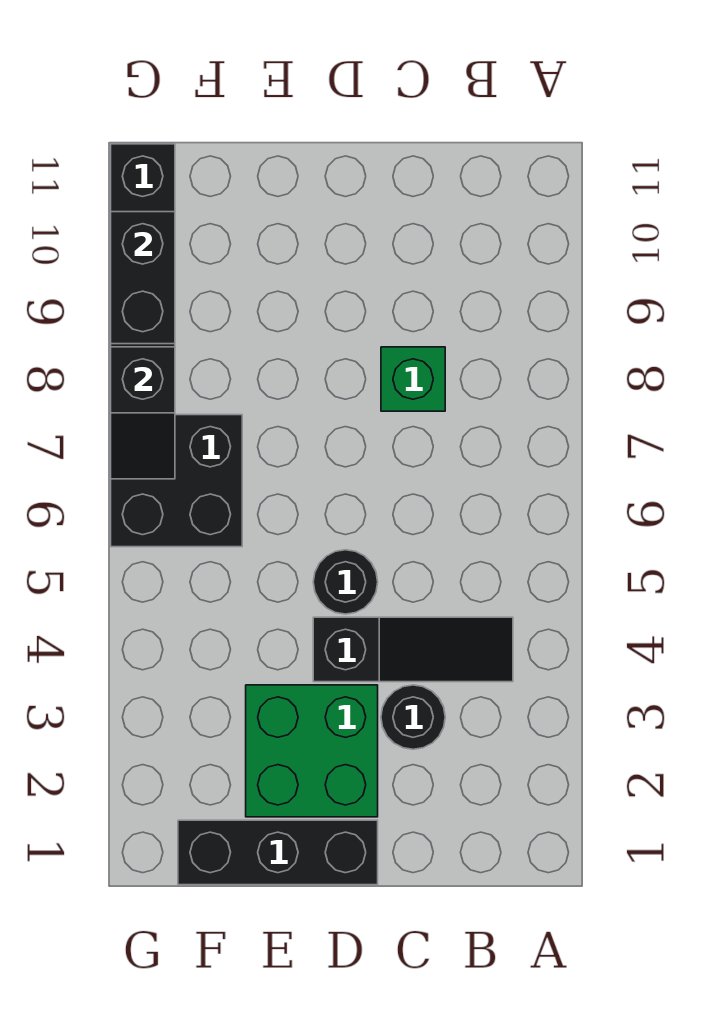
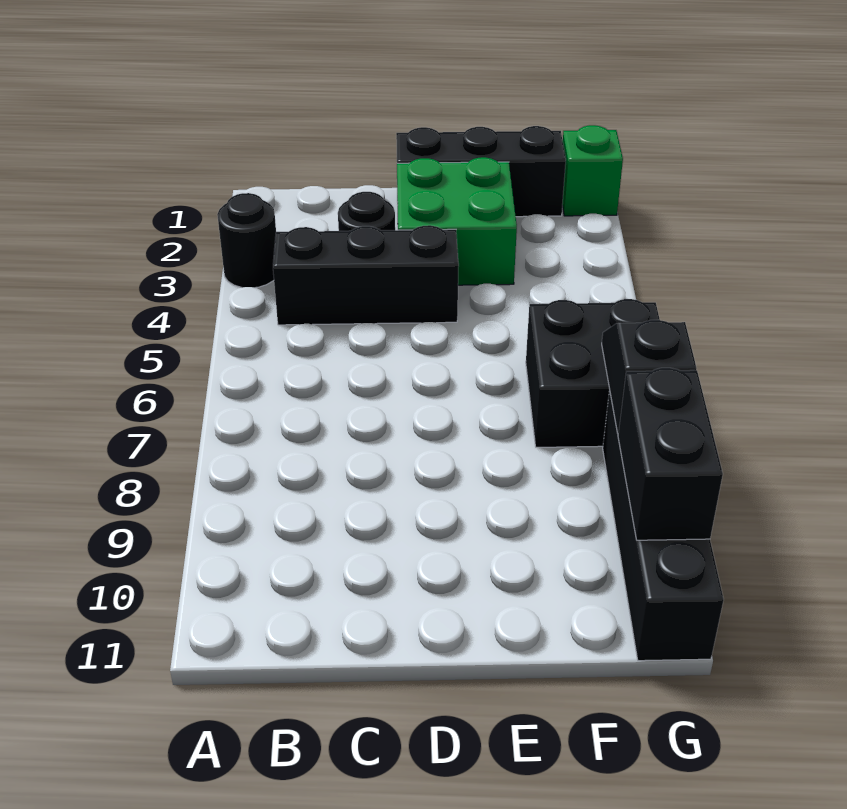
black slope B4:D4 level 1 top D -> black brick B4:D4 level 1
green brick C8 level 1 -> green brick G1 level 1
black round brick D5 level 1 -> black round brick A3 level 1

